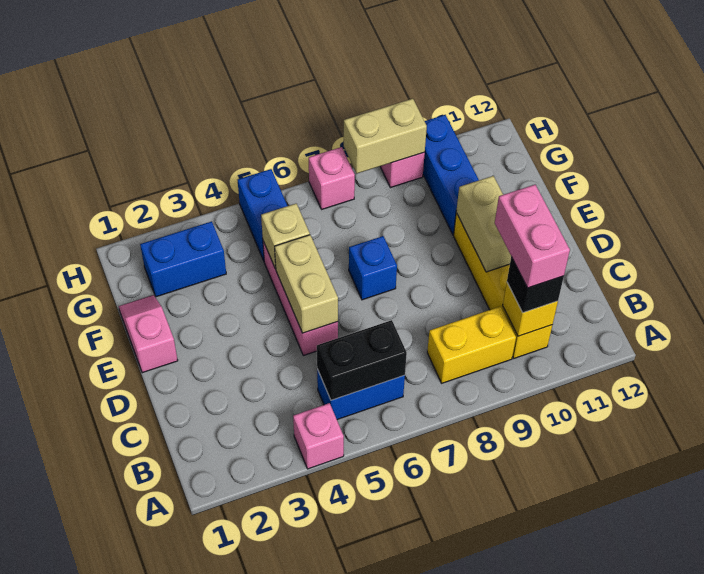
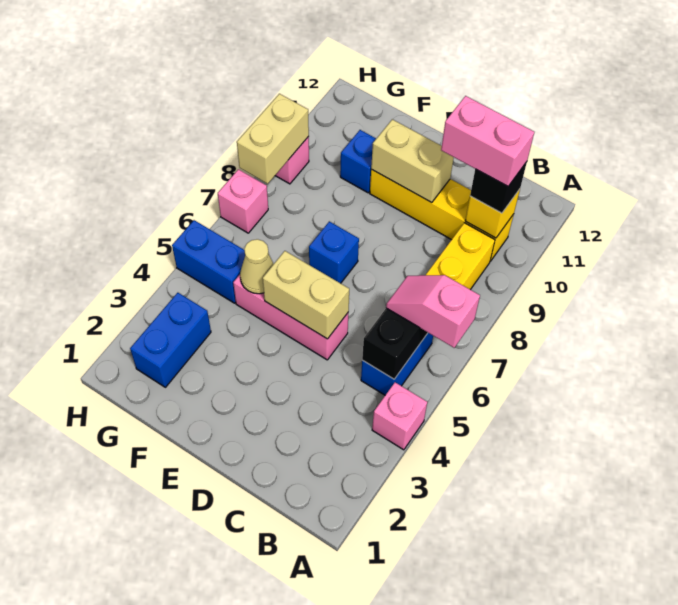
pink slope E1:F1 level 1 top E -> pink slope A6:B6 level 3 top A
tan brick F5 level 2 -> tan cone F5 level 2
blue brick F10:H10 level 1 -> blue brick F10 level 1

